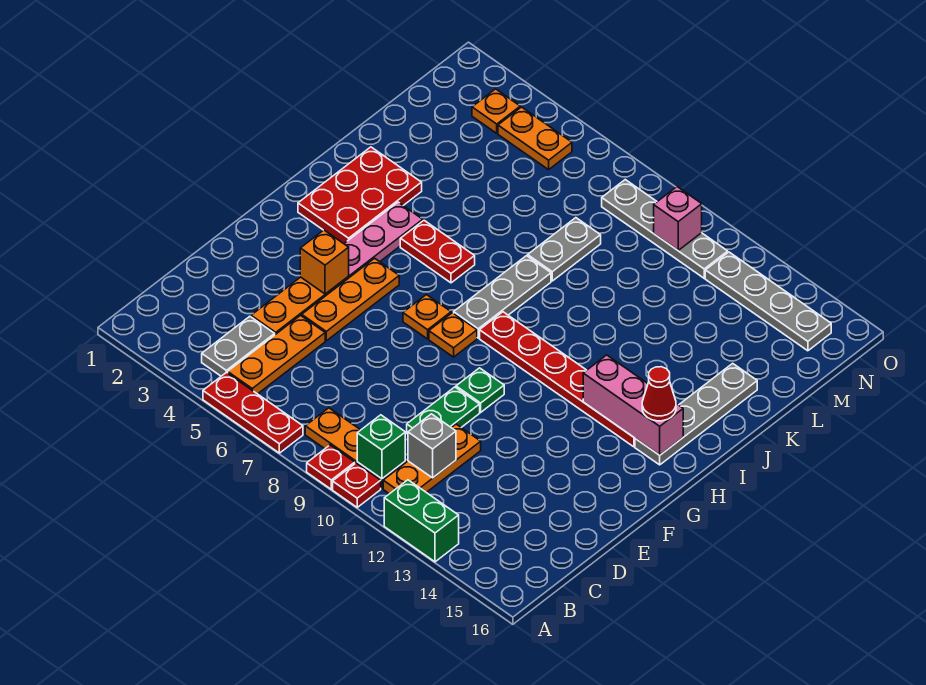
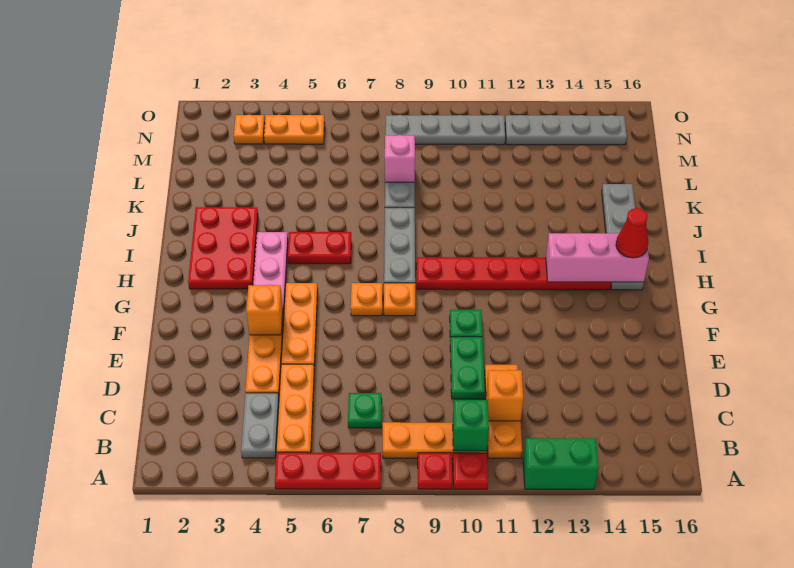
none -> green plate C7 level 1
grey brick C11 level 2 -> orange brick C11 level 2
pink brick N10 level 2 -> pink brick L8 level 2

